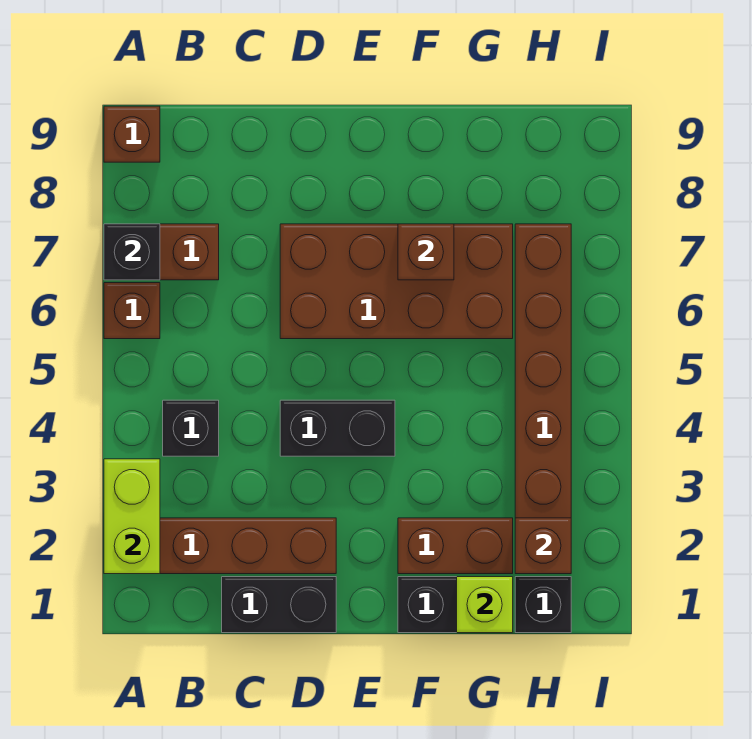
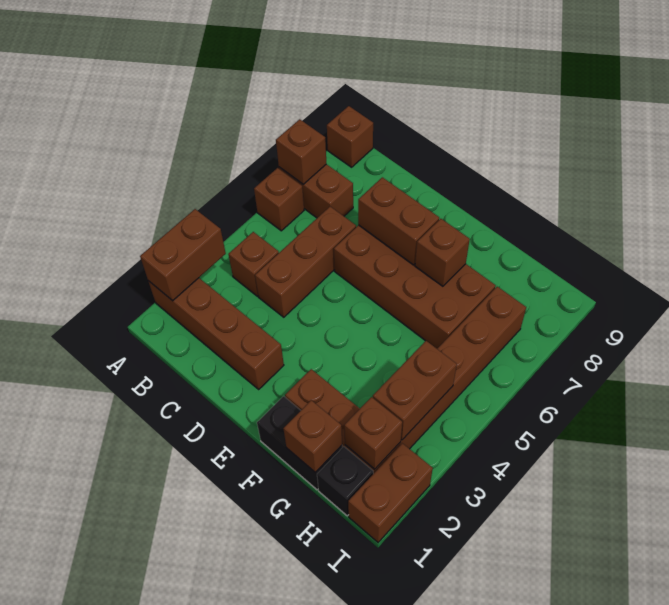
lime brick A2:A3 level 2 -> brown brick A2:A3 level 2
black brick A7 level 2 -> brown brick A7 level 2
black brick B4 level 1 -> brown brick B4 level 1
black brick C1:D1 level 1 -> none
none -> brown brick C4:C6 level 1
black brick D4:E4 level 1 -> none
none -> brown brick D7:E7 level 2
lime brick G1 level 2 -> brown brick G1 level 2
none -> brown brick H3:H4 level 2
none -> brown brick I1:I2 level 1

